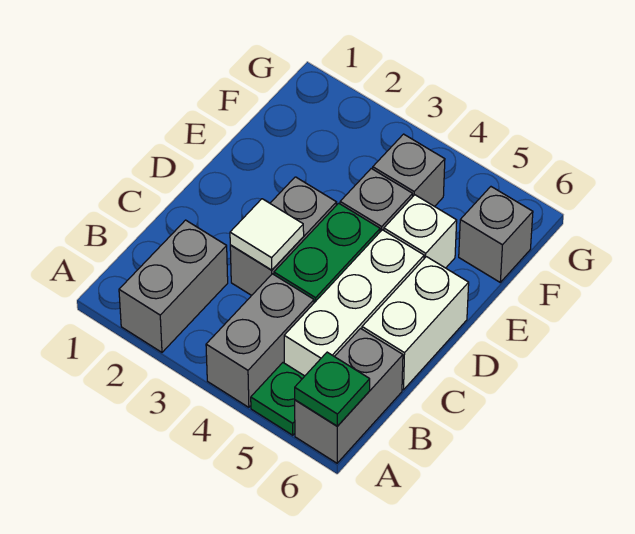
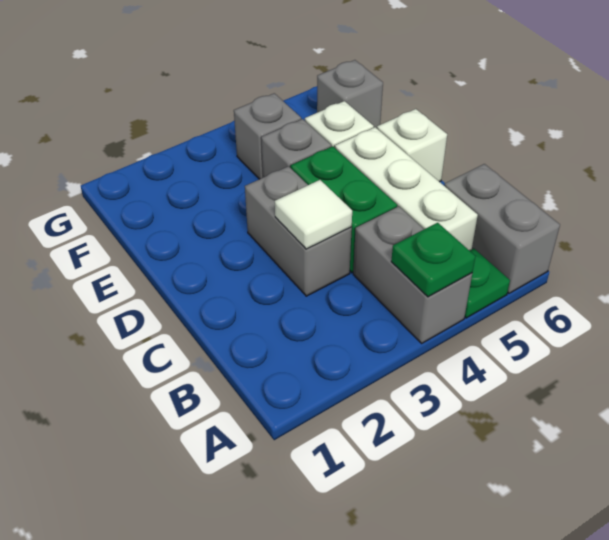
grey brick A2:B2 level 1 -> none
green plate A6 level 2 -> green plate A4 level 2
white brick C6:D6 level 1 -> white brick D6 level 1

